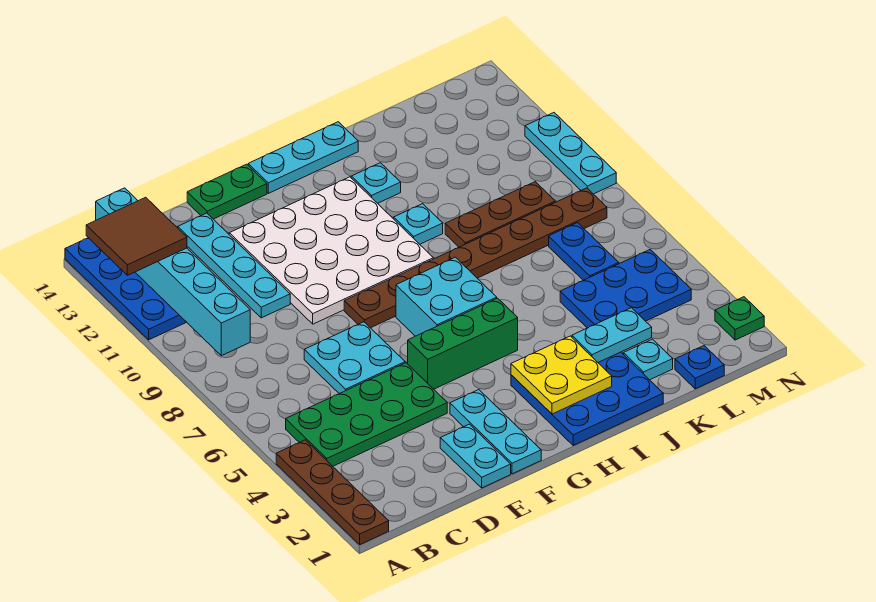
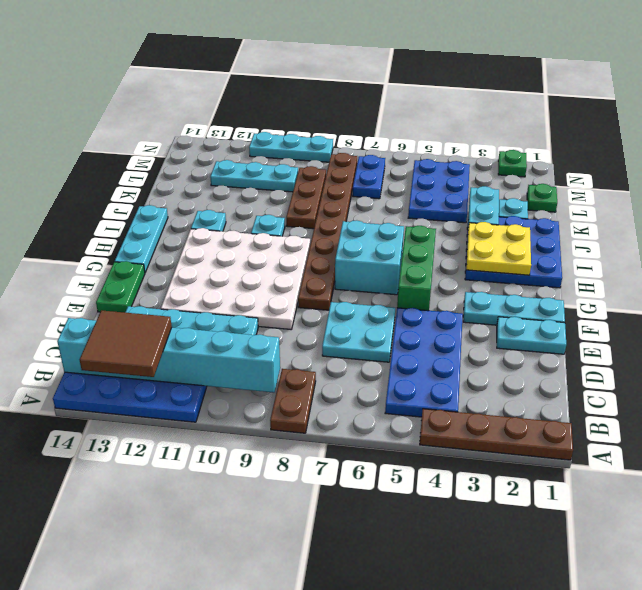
none -> brown plate A8:B8 level 1
green plate B4:E5 level 1 -> blue plate B4:E5 level 1
blue plate L1 level 1 -> green plate L1 level 1
blue plate L6:L7 level 1 -> blue plate L7:M7 level 1
none -> cyan plate L10:L12 level 1

